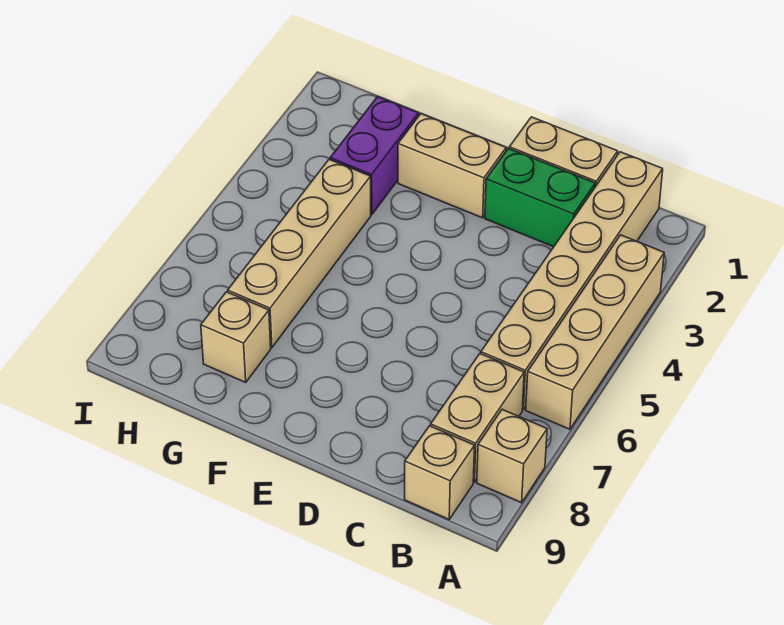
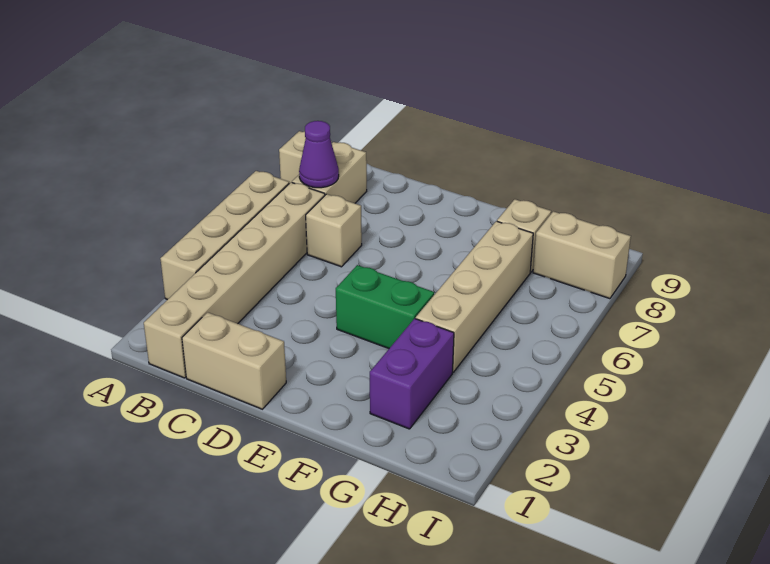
none -> purple cone B7 level 2
tan brick B9 level 1 -> tan brick C6 level 1
green brick C2:D2 level 1 -> green brick E4:F4 level 1
tan brick E2:F2 level 1 -> tan brick H8:I8 level 1

